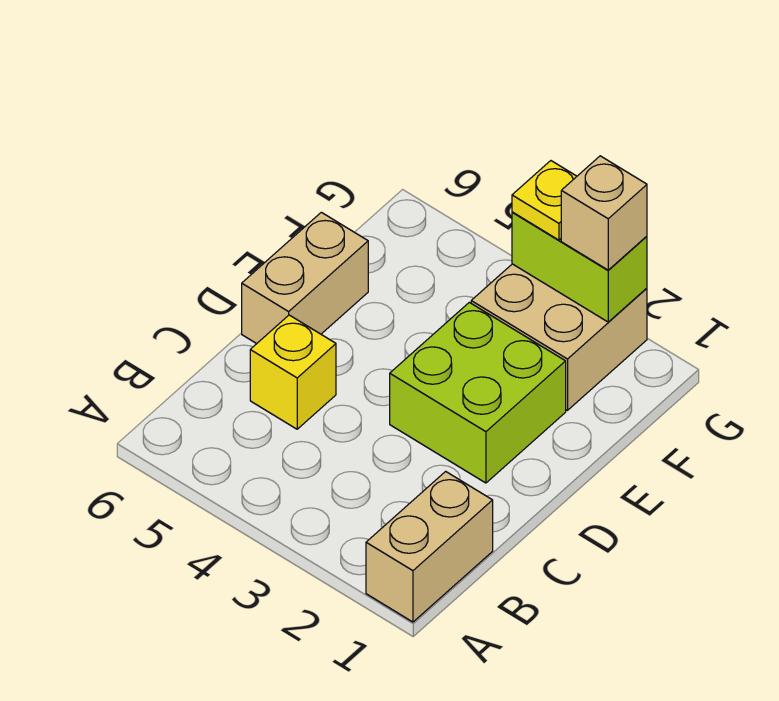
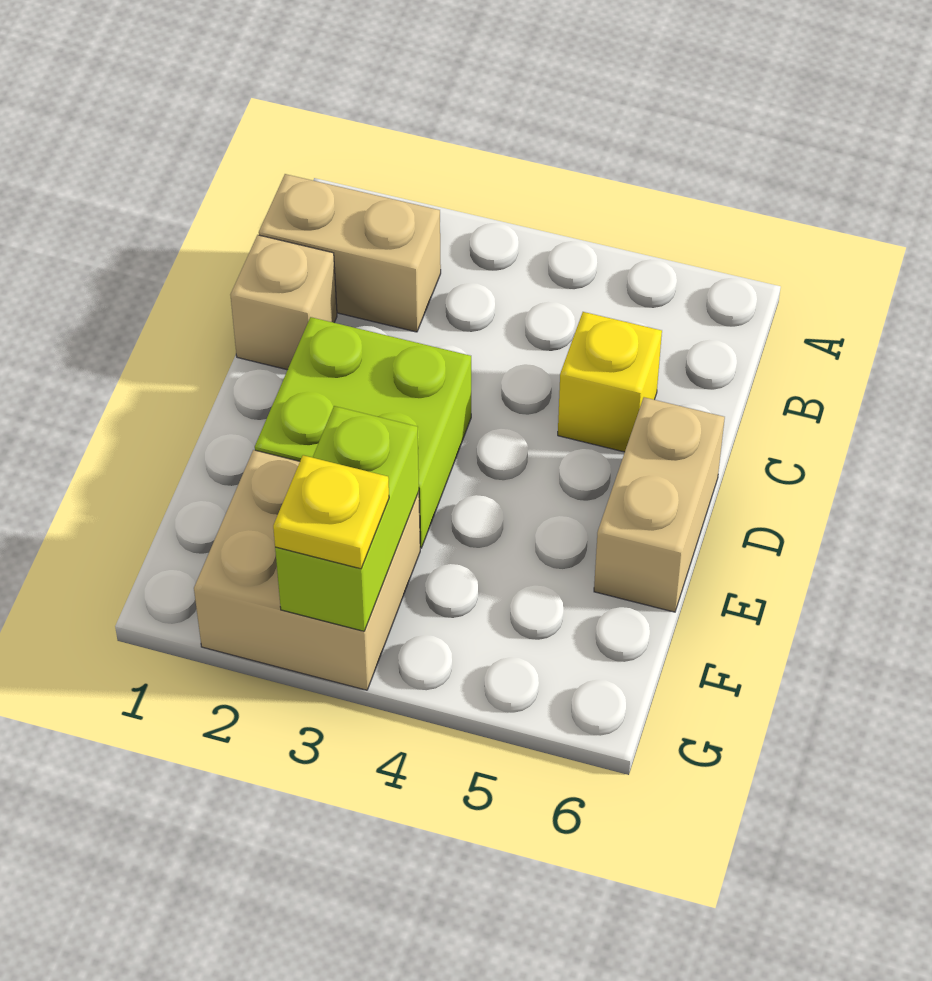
tan brick A1:B1 level 1 -> tan brick B1:B2 level 1
lime brick G2:G3 level 2 -> lime brick F3:G3 level 2
tan brick G2 level 3 -> tan brick C1 level 1

